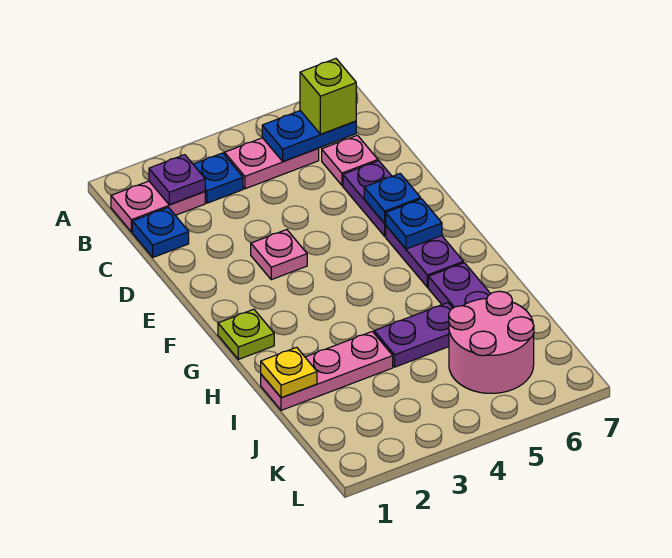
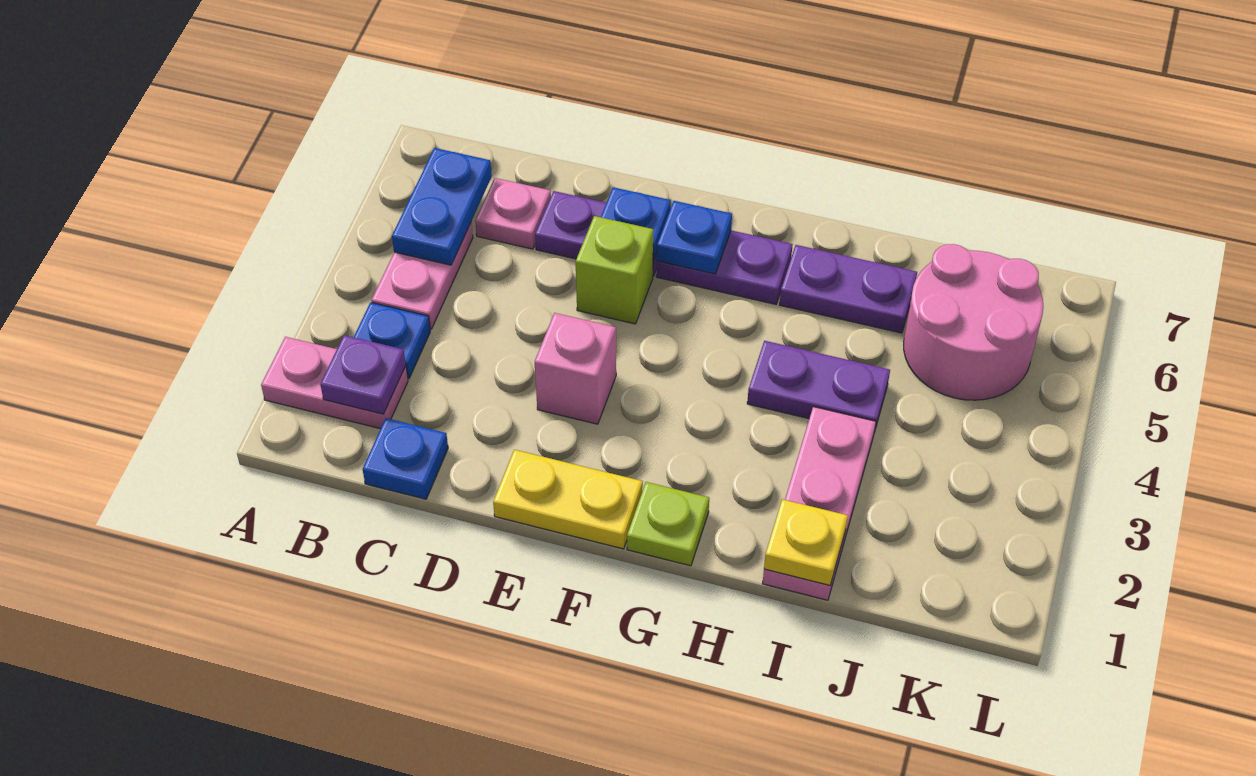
pink plate B1:B2 level 1 -> pink plate A2:B2 level 1
lime brick B6 level 3 -> lime brick E5 level 1
none -> yellow plate E1:F1 level 1
pink plate E3 level 1 -> pink brick E3 level 1
purple plate I4:I5 level 1 -> purple plate H4:I4 level 1

